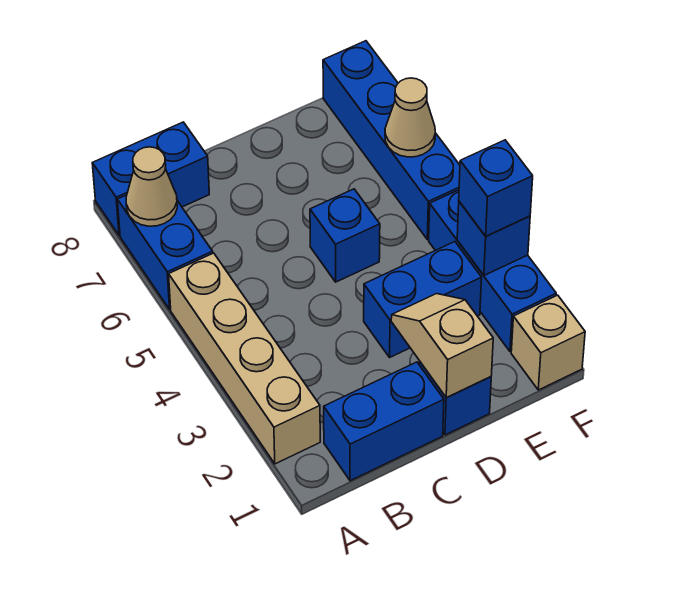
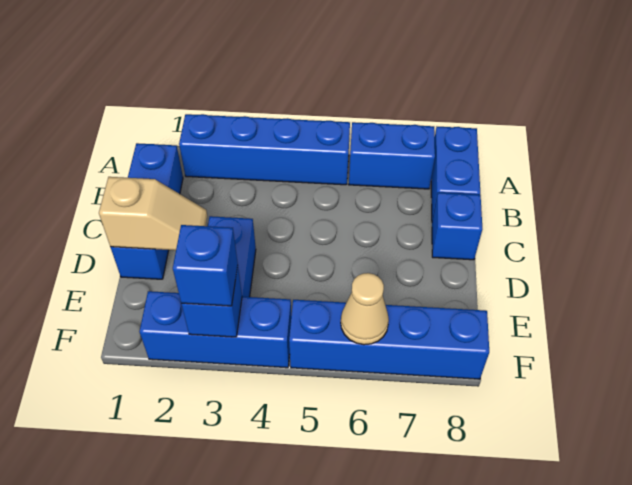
tan brick A2:A5 level 1 -> blue brick A2:A5 level 1
tan cone A7 level 2 -> none
blue brick D5 level 1 -> blue brick C8 level 1
tan brick F1 level 1 -> none

